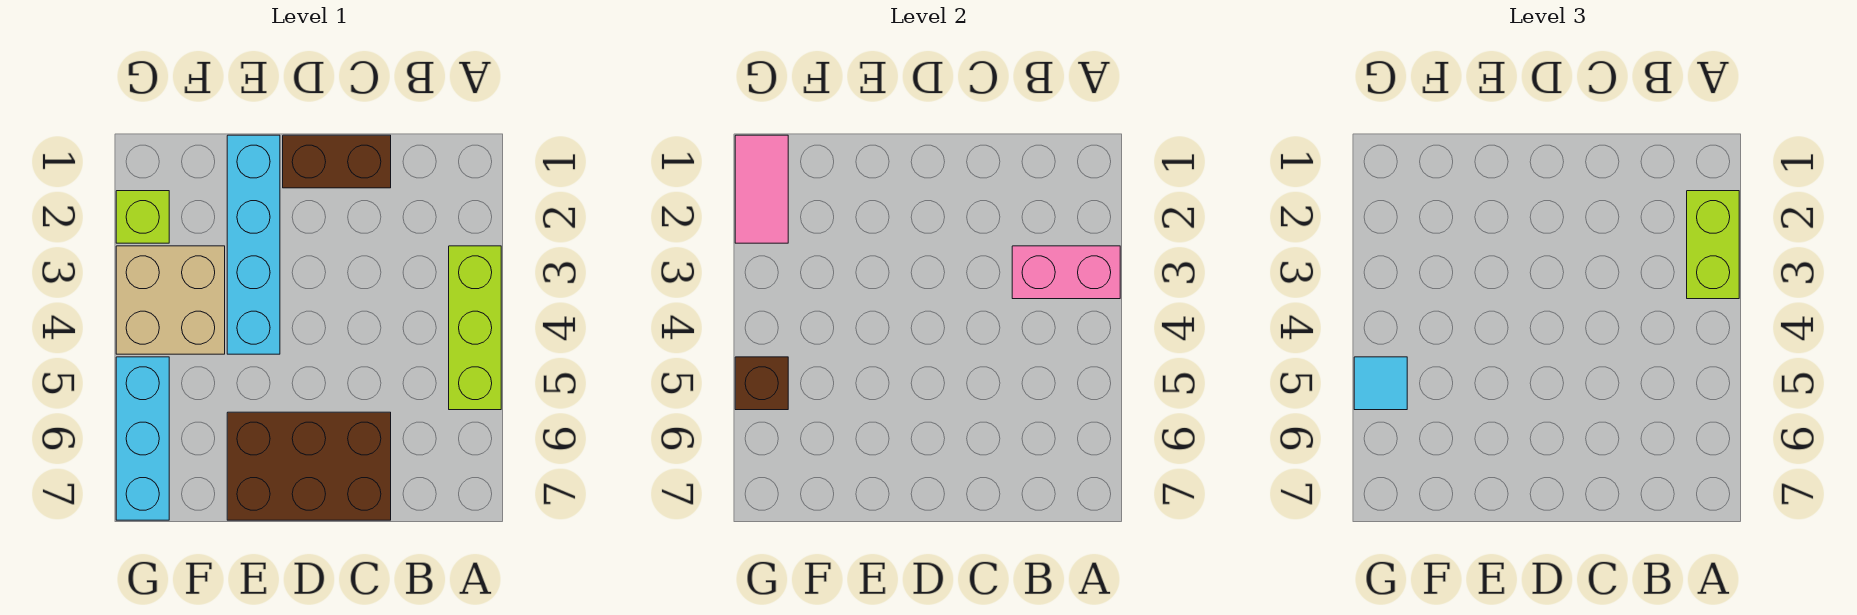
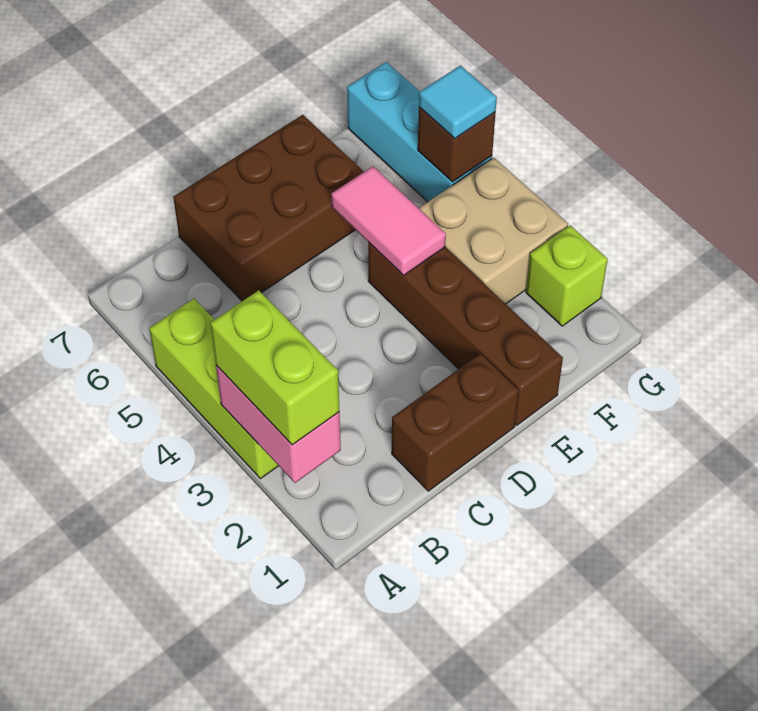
pink brick A3:B3 level 2 -> pink brick A2:A3 level 2
cyan brick E1:E4 level 1 -> brown brick E1:E4 level 1
pink tile G1:G2 level 2 -> pink tile E4:E5 level 2

